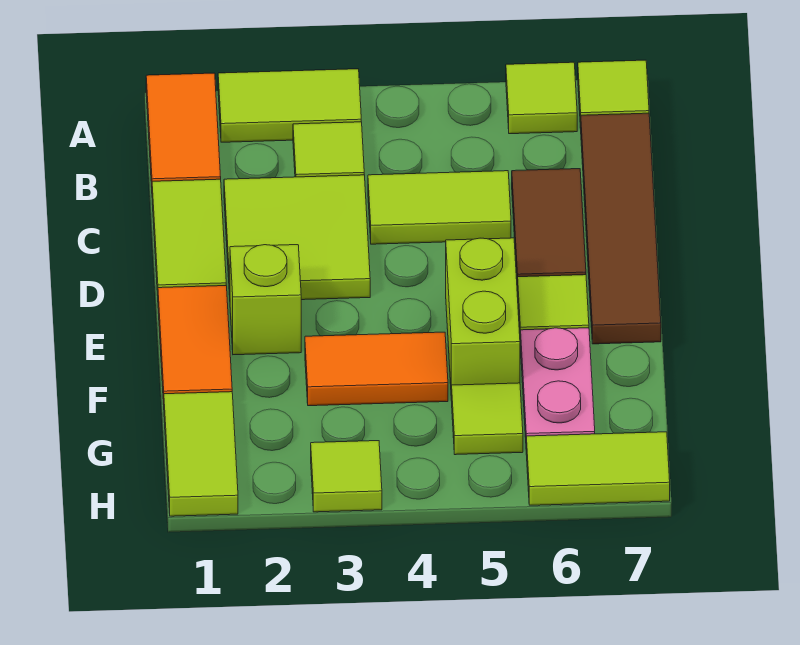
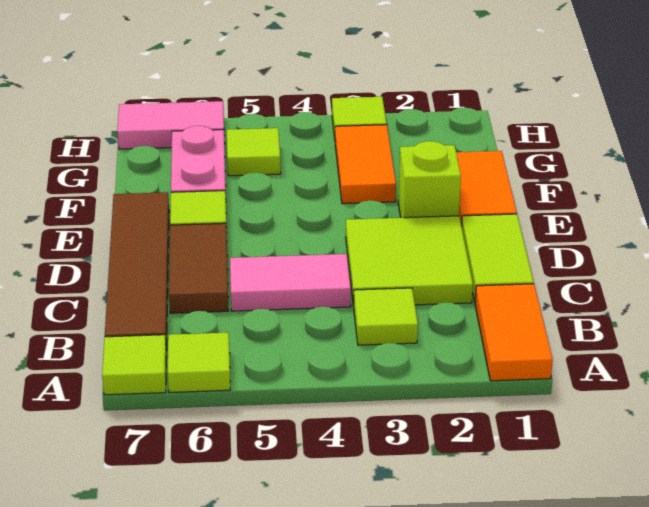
lime tile A2:A3 level 1 -> none
lime tile C4:C5 level 1 -> pink tile C4:C5 level 1
lime brick E5:F5 level 1 -> none
orange tile F3:F4 level 1 -> orange tile F3:G3 level 1
lime tile G1:H1 level 1 -> none
lime tile H6:H7 level 1 -> pink tile H6:H7 level 1

